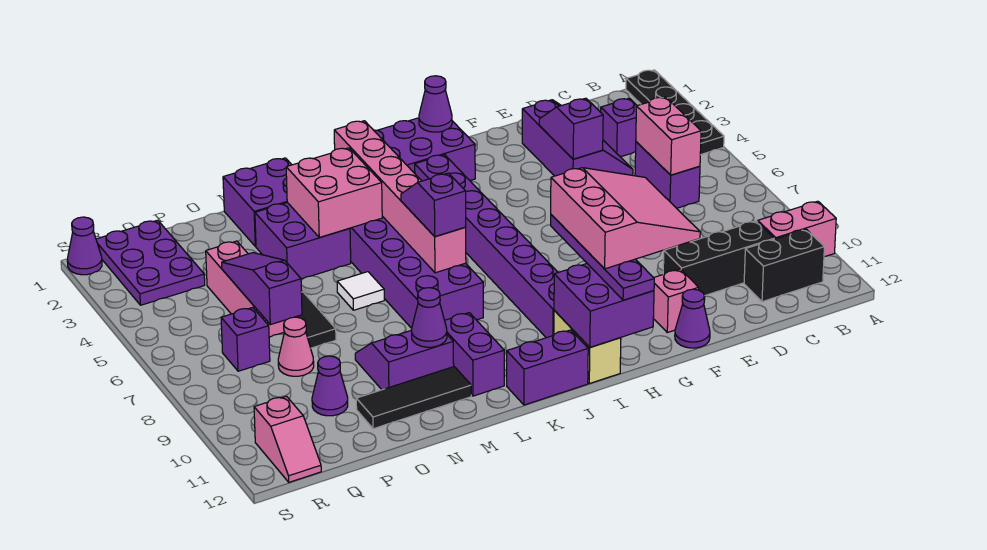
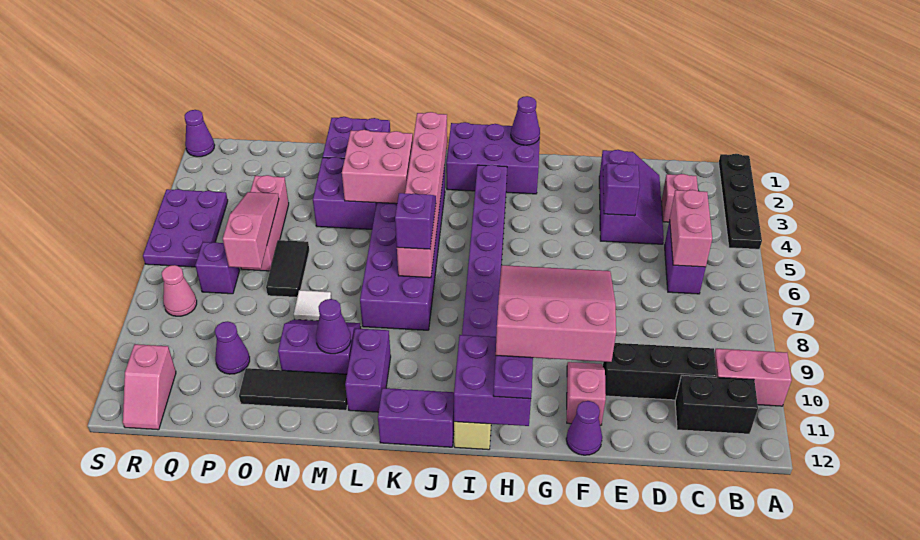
purple brick C3 level 1 -> pink brick C3 level 1
pink slope F9:H11 level 4 top H -> pink slope F9:H11 level 4 top 11
white tile M6 level 1 -> white tile N8 level 1
purple slope P5:P7 level 2 top 7 -> pink slope P5:P7 level 2 top 7
pink cone P8 level 1 -> pink cone R8 level 1
purple plate Q1:R3 level 1 -> purple plate R4:S6 level 1

